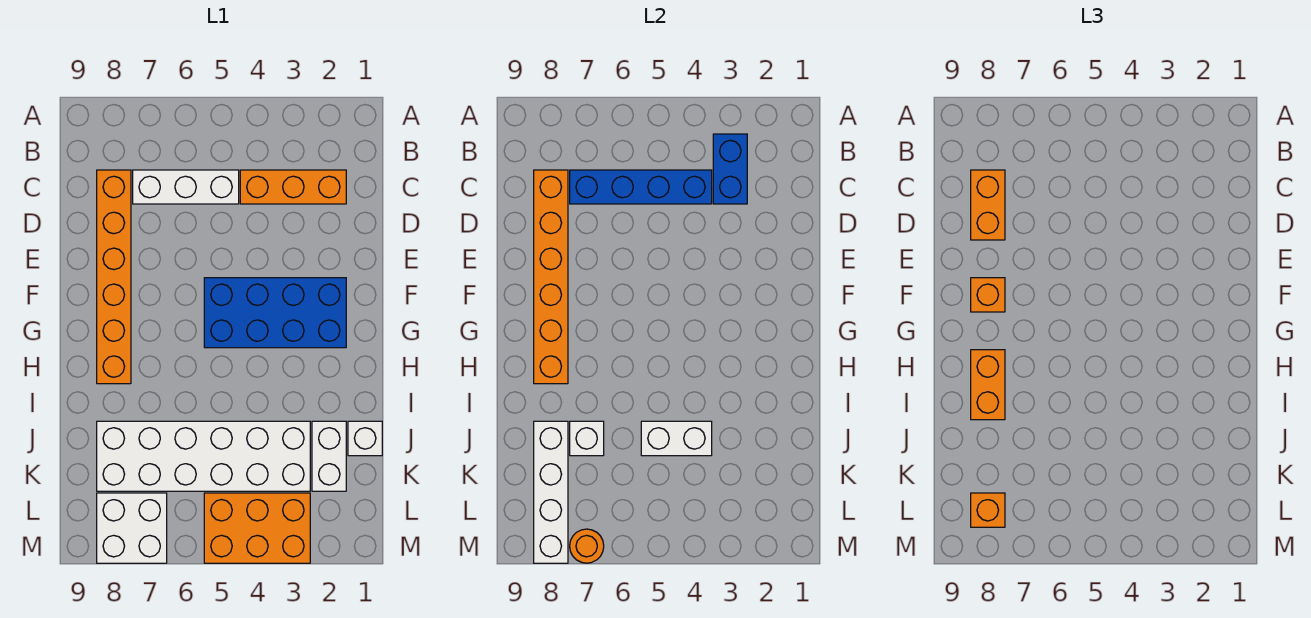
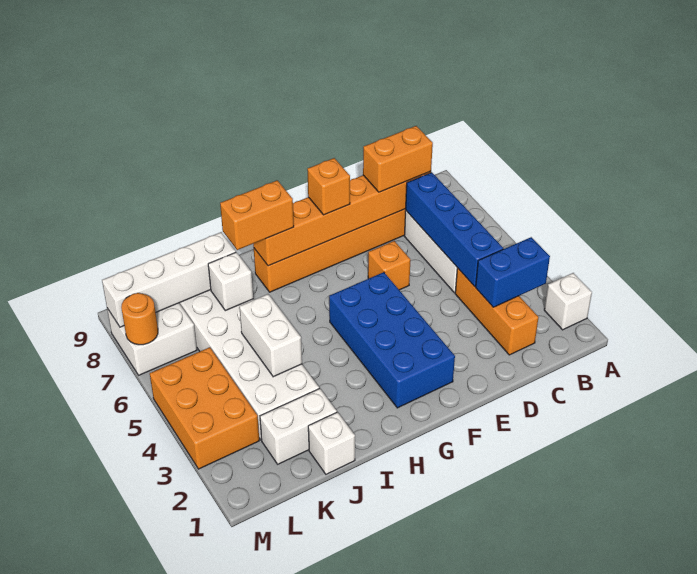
none -> white brick A2 level 1
orange brick L8 level 3 -> orange brick E6 level 1

